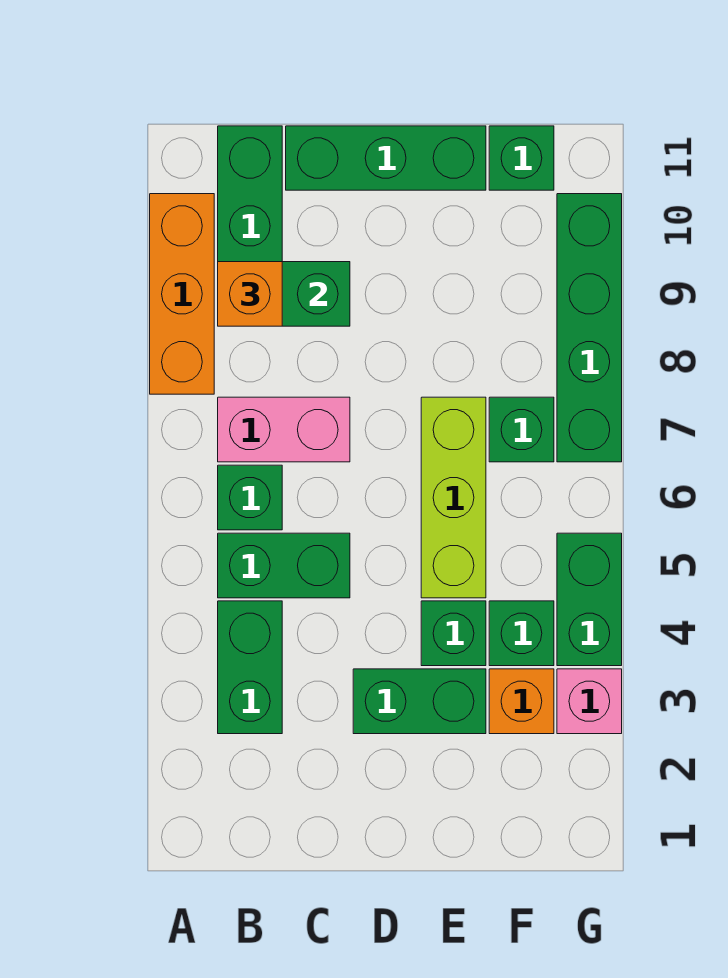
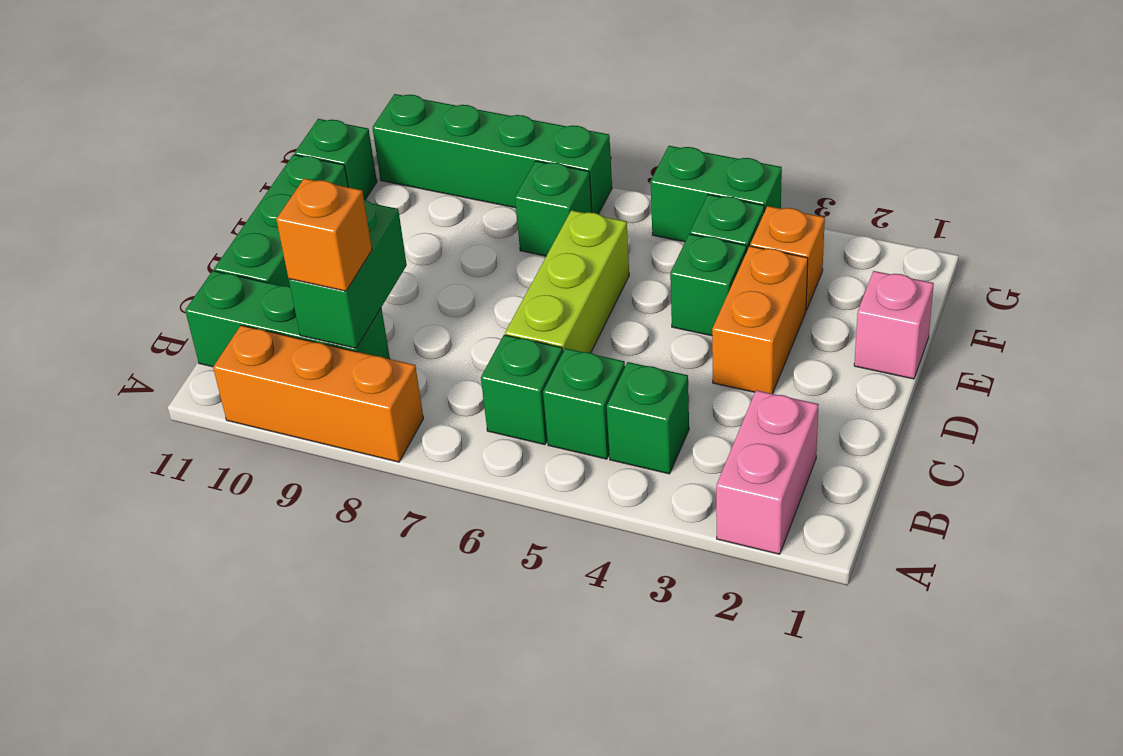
green brick B3:B4 level 1 -> green brick B4 level 1
green brick B5:C5 level 1 -> green brick B5 level 1
pink brick B7:C7 level 1 -> pink brick A2:B2 level 1
green brick D3:E3 level 1 -> orange brick D3:E3 level 1
lime brick E5:E7 level 1 -> lime brick C6:E6 level 1
pink brick G3 level 1 -> pink brick E1 level 1

